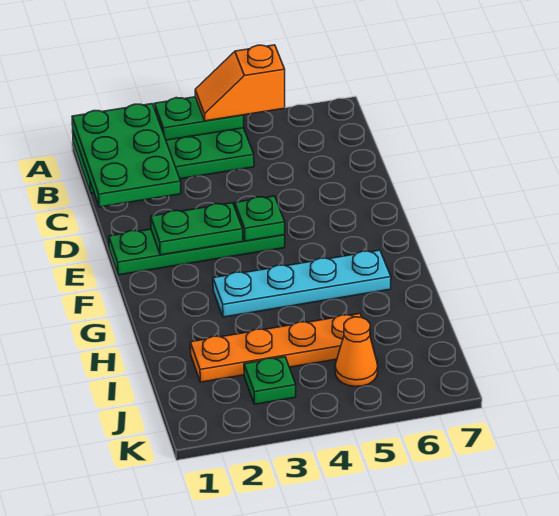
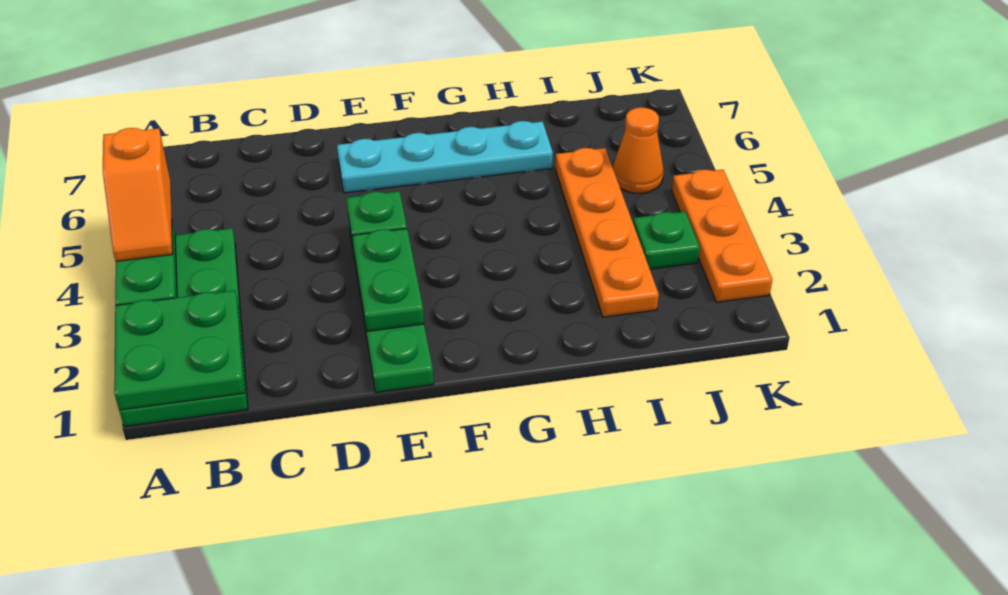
green plate A1:C2 level 2 -> green plate A1:B2 level 2
cyan plate G3:G6 level 1 -> cyan plate E6:H6 level 1
none -> orange plate K2:K4 level 1

